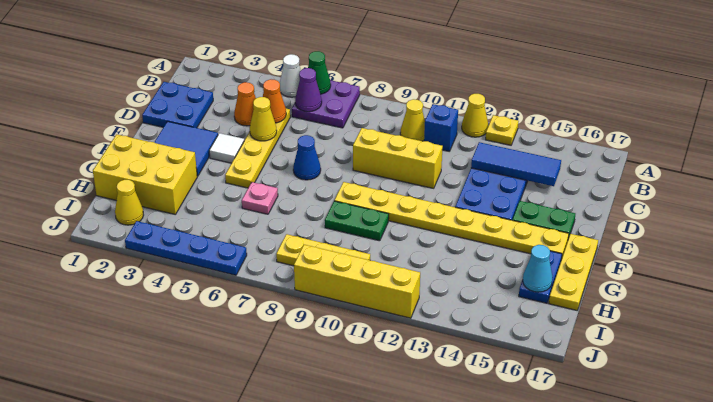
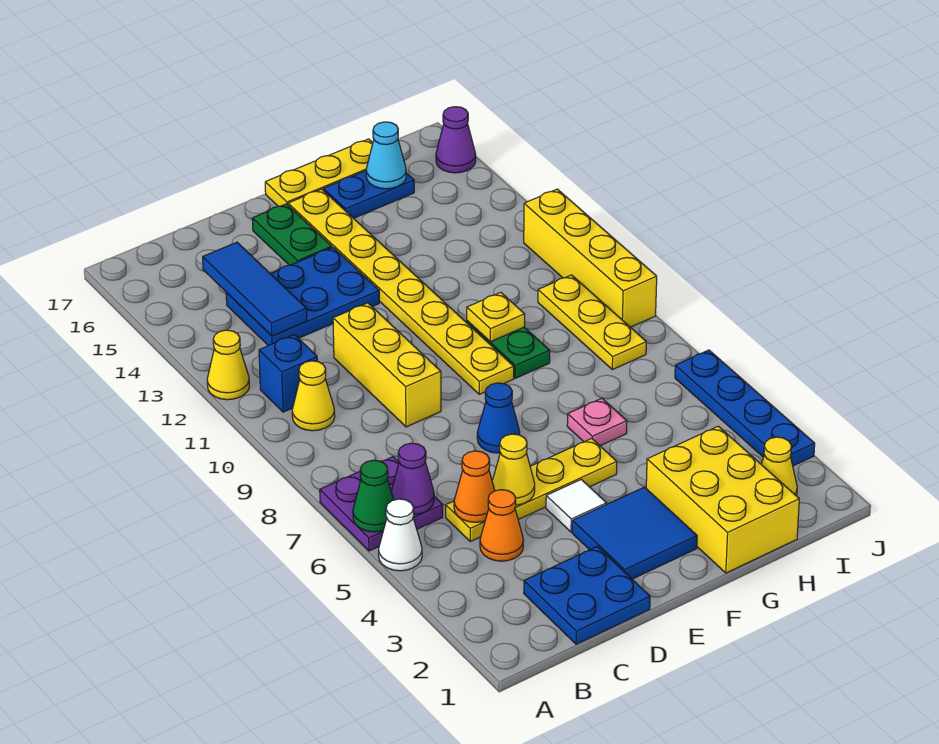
yellow plate A13 level 1 -> yellow plate G10 level 2
none -> purple cone J16 level 1

